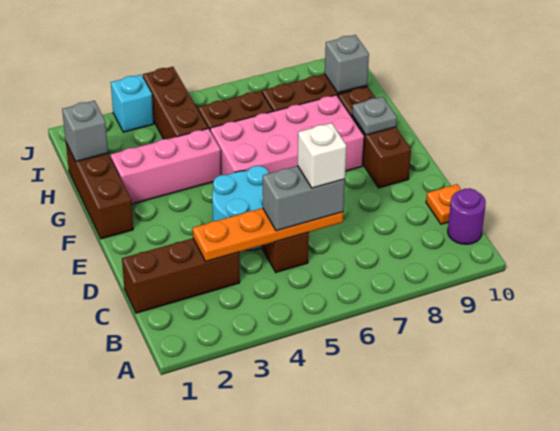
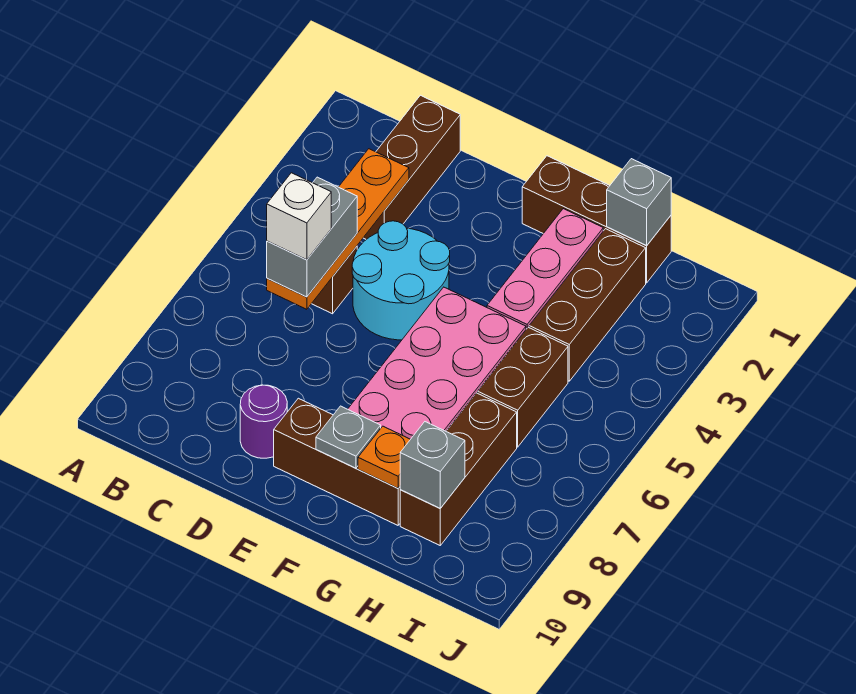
purple round brick B10 level 1 -> purple round brick D9 level 1
orange plate C10 level 1 -> orange plate G9 level 2
brown brick H4:J4 level 1 -> brown brick H2:H4 level 1
cyan brick J3 level 1 -> none

